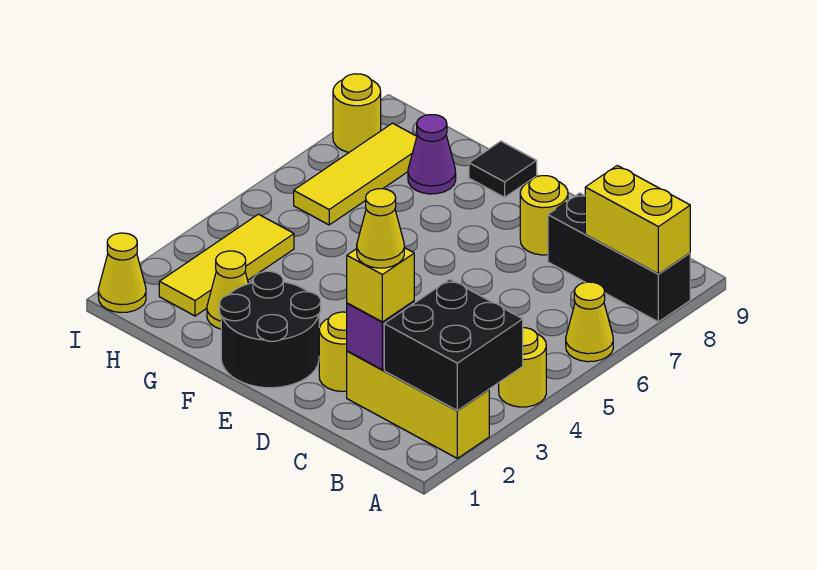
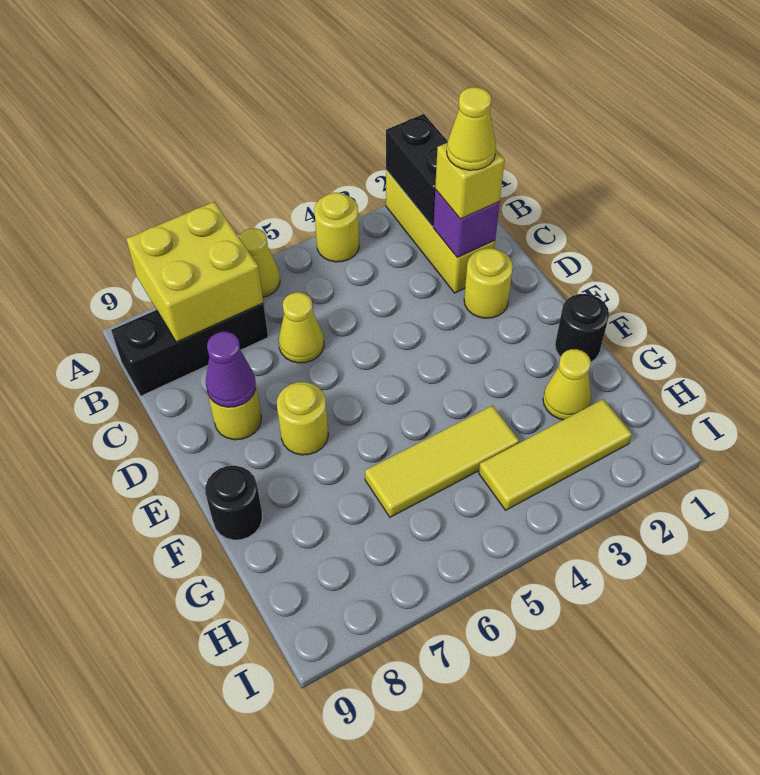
black brick A2:B3 level 2 -> black brick A2:B2 level 2
black brick A8:C8 level 1 -> black brick B7:B9 level 1
yellow brick A8:B8 level 2 -> yellow brick A7:B8 level 2
black round brick E1:F2 level 1 -> black round brick F1 level 1
black tile F9 level 1 -> black round brick F9 level 1
purple cone G8 level 1 -> purple cone D8 level 2
yellow tile H6:H8 level 1 -> yellow tile G4:G6 level 1
yellow cone I1 level 1 -> yellow cone C6 level 1
yellow round brick I8 level 1 -> yellow round brick E7 level 1

